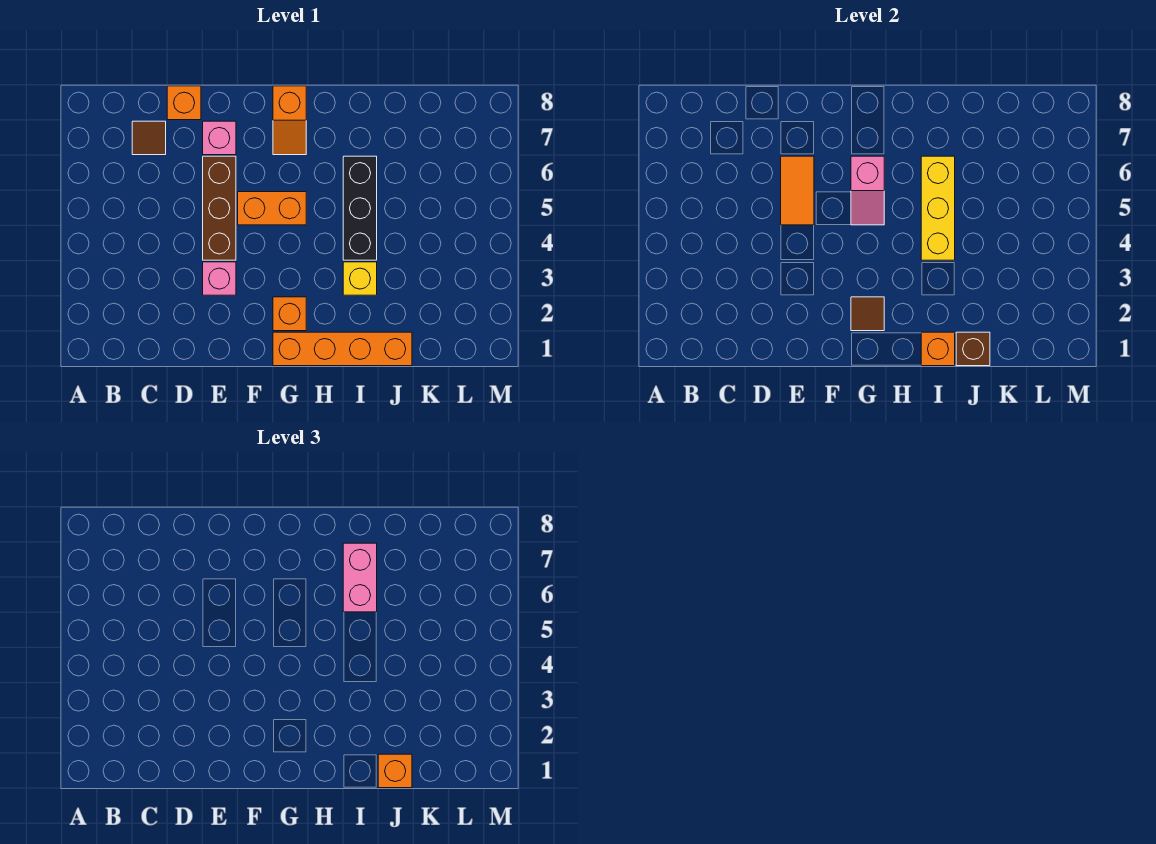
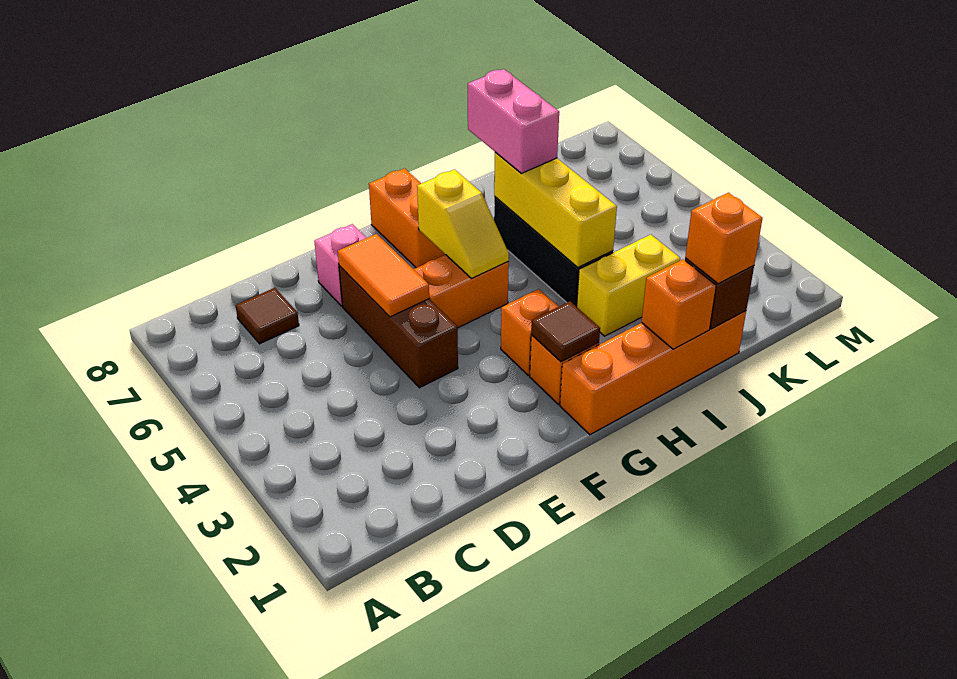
orange brick D8 level 1 -> orange brick G3 level 1
pink brick E3 level 1 -> none
pink slope G5:G6 level 2 top 6 -> yellow slope G5:G6 level 2 top 6
orange slope G7:G8 level 1 top 8 -> orange brick G7:G8 level 1
yellow brick I3 level 1 -> yellow brick I3:J3 level 1

